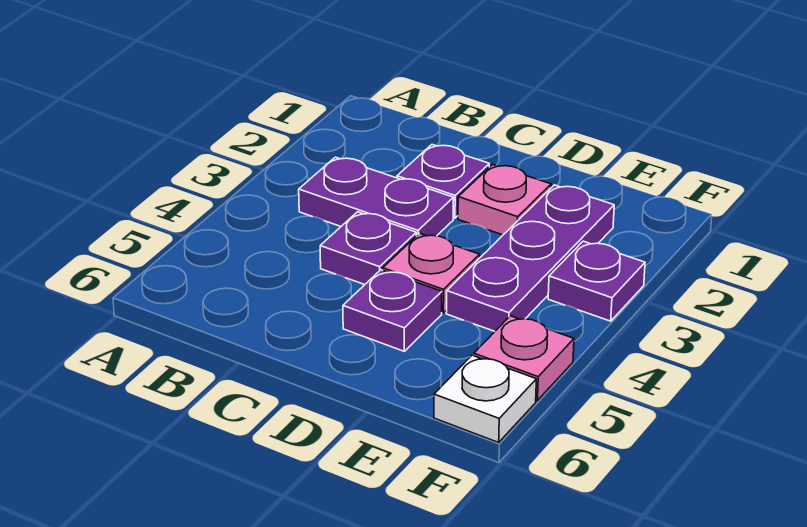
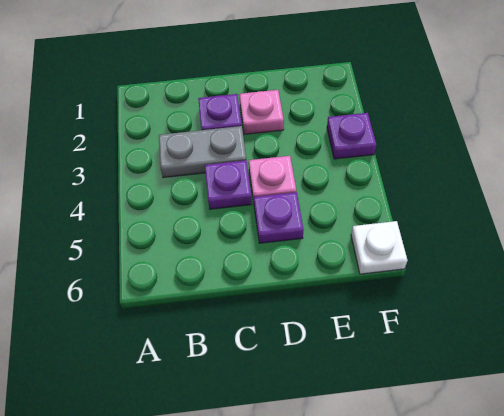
purple plate B3:C3 level 1 -> grey plate B3:C3 level 1
purple plate E2:E4 level 1 -> none
pink plate F5 level 1 -> none

